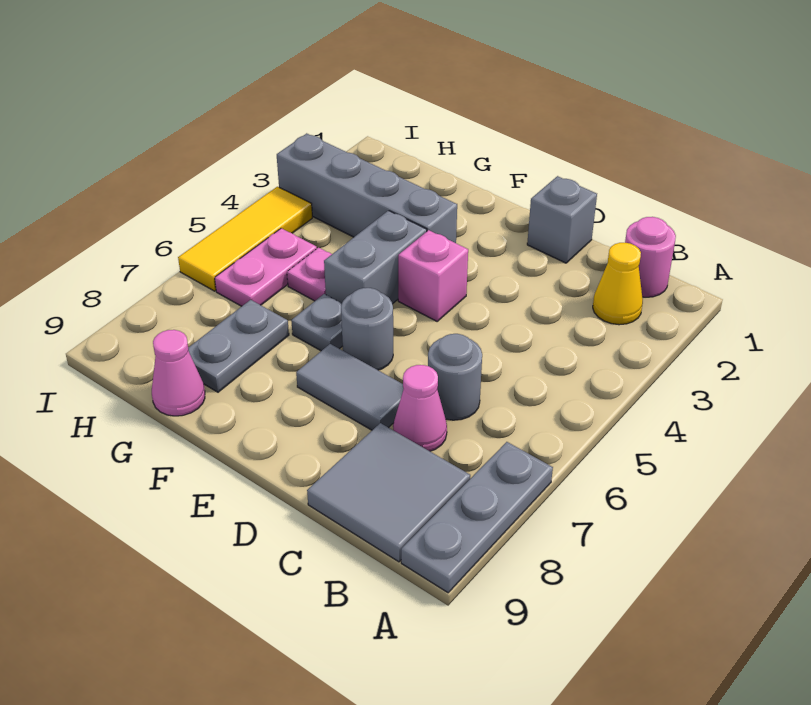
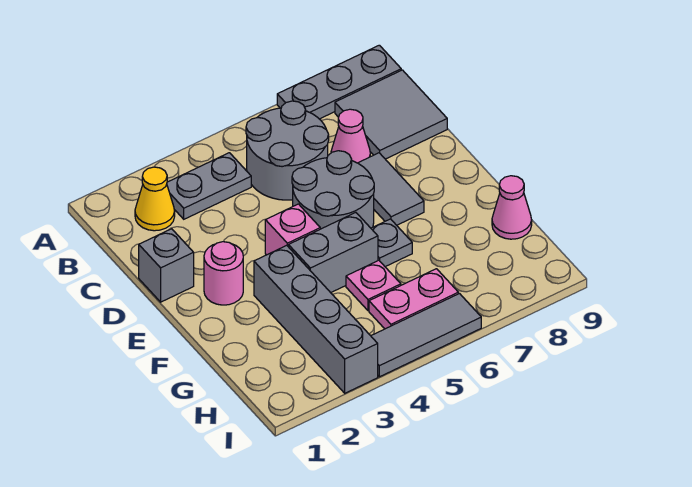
pink round brick B1 level 1 -> pink round brick E2 level 1
grey round brick C6 level 1 -> grey round brick B5:C6 level 1
grey round brick E6 level 1 -> grey round brick D5:E6 level 1
grey plate G7:G8 level 1 -> grey plate B3:B4 level 1
yellow tile I4:I6 level 1 -> grey tile I4:I6 level 1

